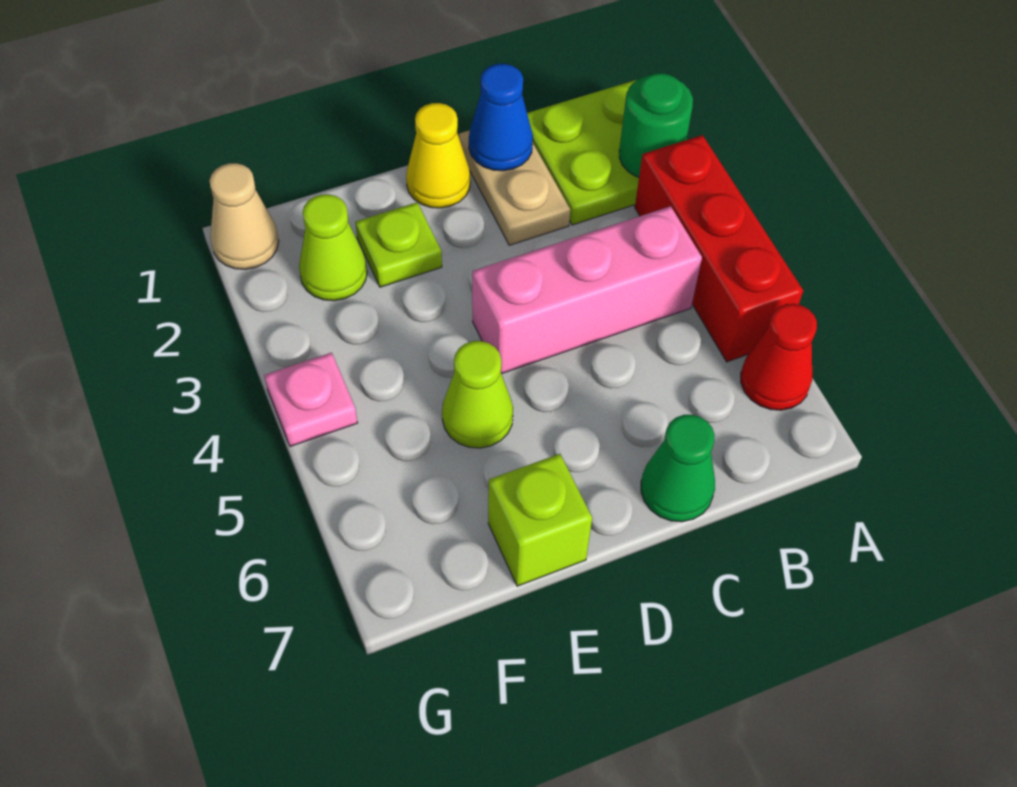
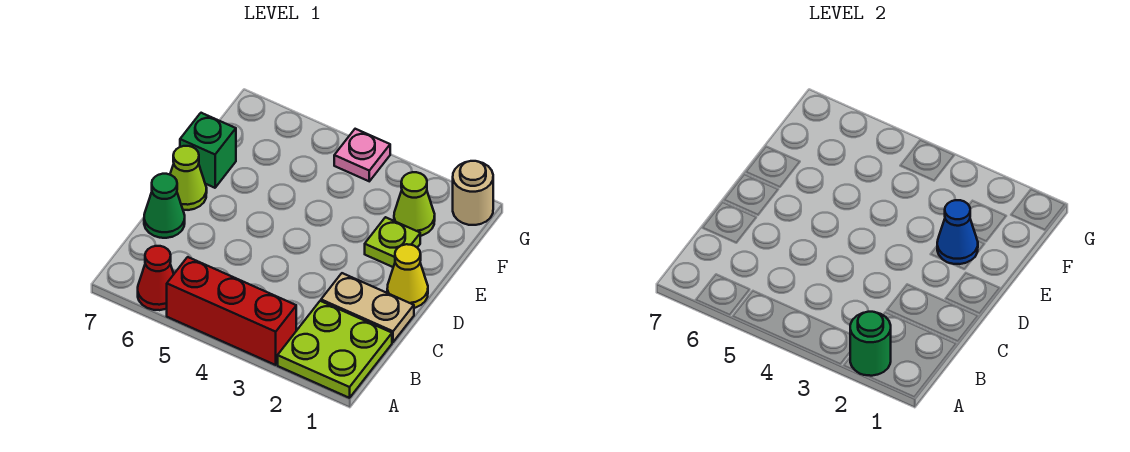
pink brick B4:D4 level 1 -> none
blue cone C1 level 2 -> blue cone E2 level 2
lime cone E5 level 1 -> lime cone D7 level 1
lime brick E7 level 1 -> green brick E7 level 1
tan cone G1 level 1 -> tan round brick G1 level 1

